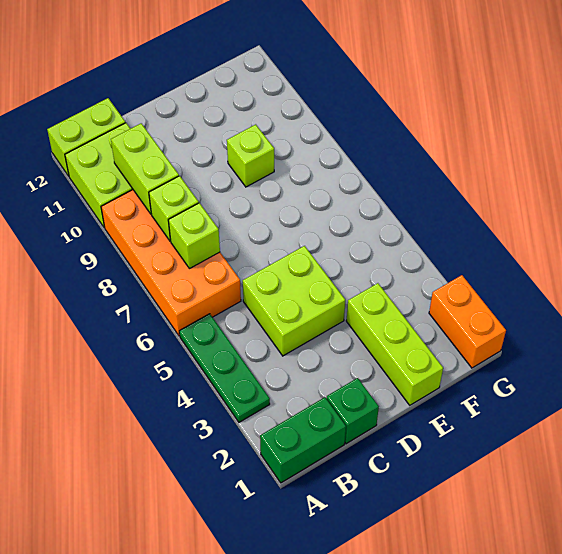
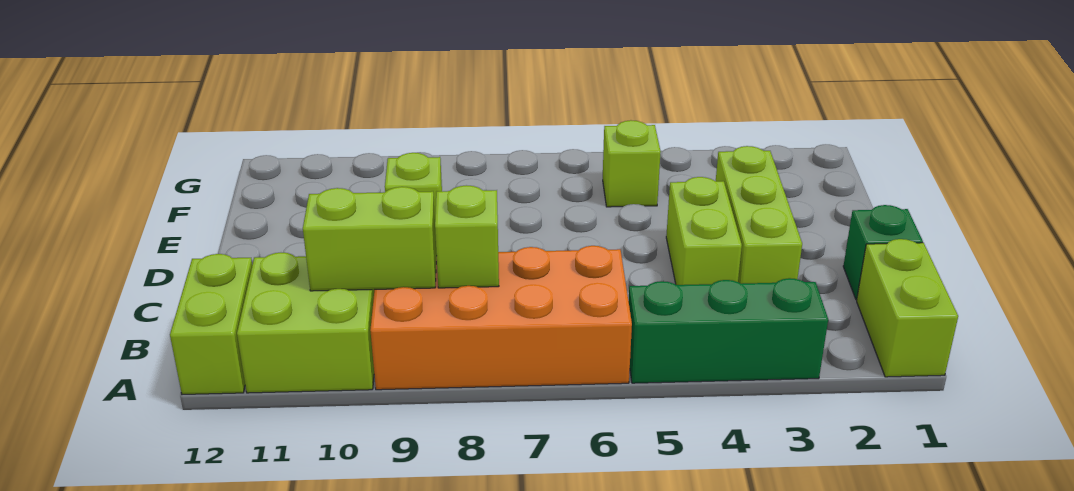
green brick A1:B1 level 1 -> lime brick A1:B1 level 1
green plate A3:A5 level 1 -> green brick A3:A5 level 1
lime brick B7 level 2 -> lime brick F5 level 1
lime brick C4:D5 level 1 -> lime brick C4:D4 level 1
lime brick E1:E3 level 1 -> lime brick C3:E3 level 1
orange brick G1:G2 level 1 -> none

